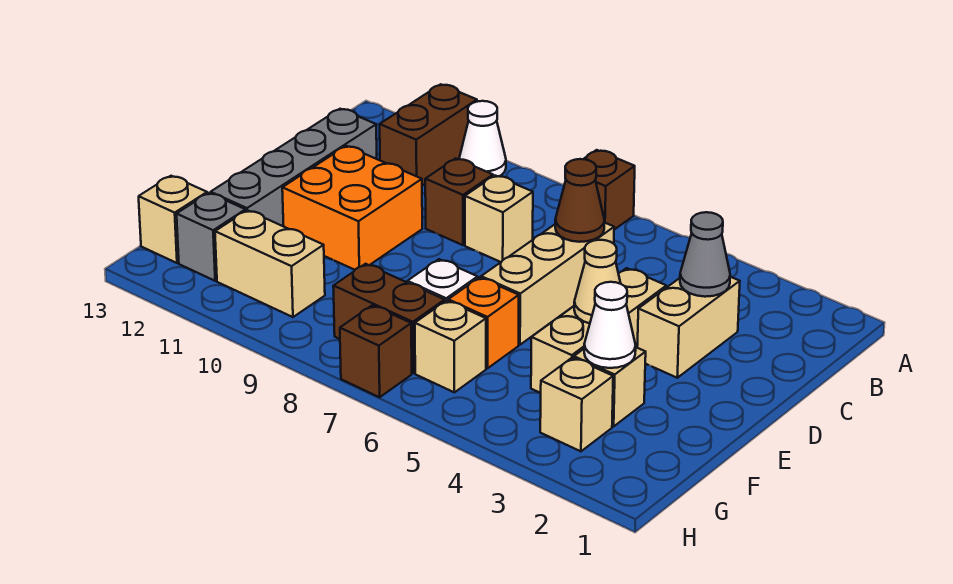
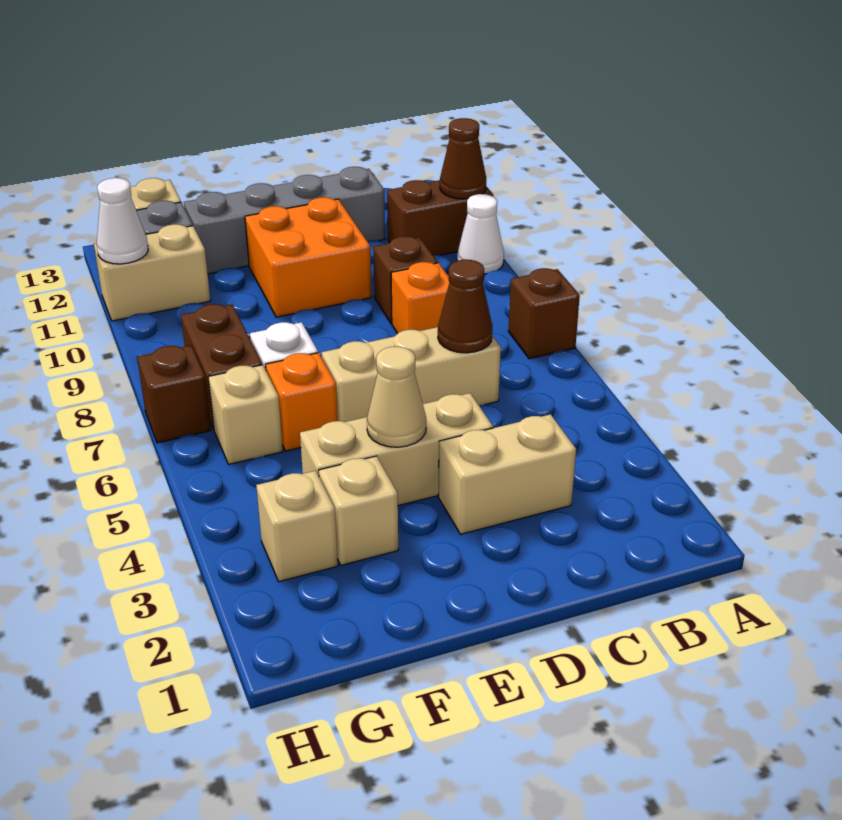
none -> brown cone A11 level 2
grey cone C3 level 2 -> none
tan brick C8 level 1 -> orange brick C8 level 1
white cone F3 level 2 -> white cone H11 level 2
tan brick G10:G11 level 1 -> tan brick G11:H11 level 1

